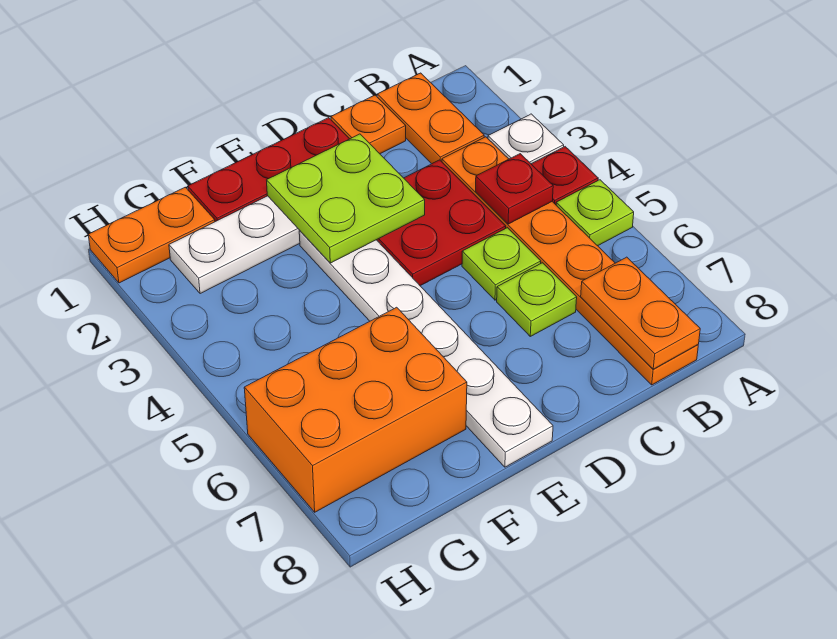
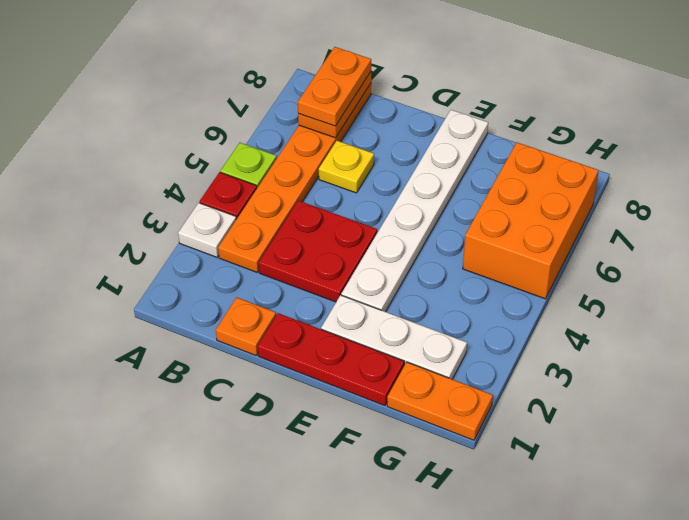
orange plate B1:B2 level 1 -> orange plate B7:B8 level 3
red plate B4 level 2 -> none
lime plate C5 level 1 -> none
lime plate C6 level 1 -> yellow plate C6 level 1
lime plate D2:E3 level 2 -> none
orange brick F6:H7 level 1 -> orange brick G5:H7 level 1

